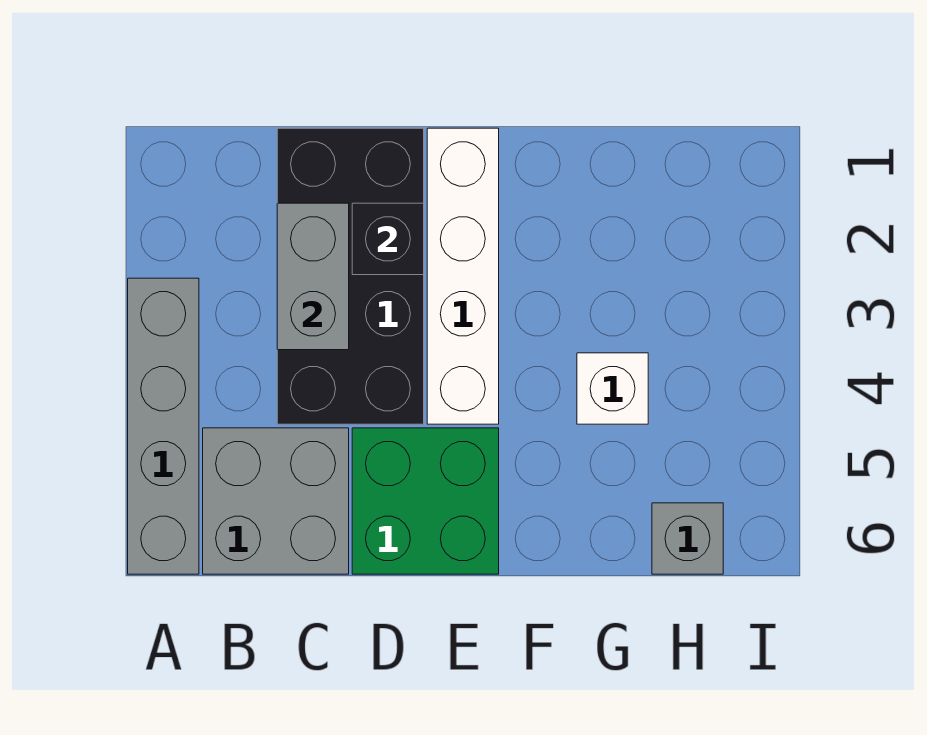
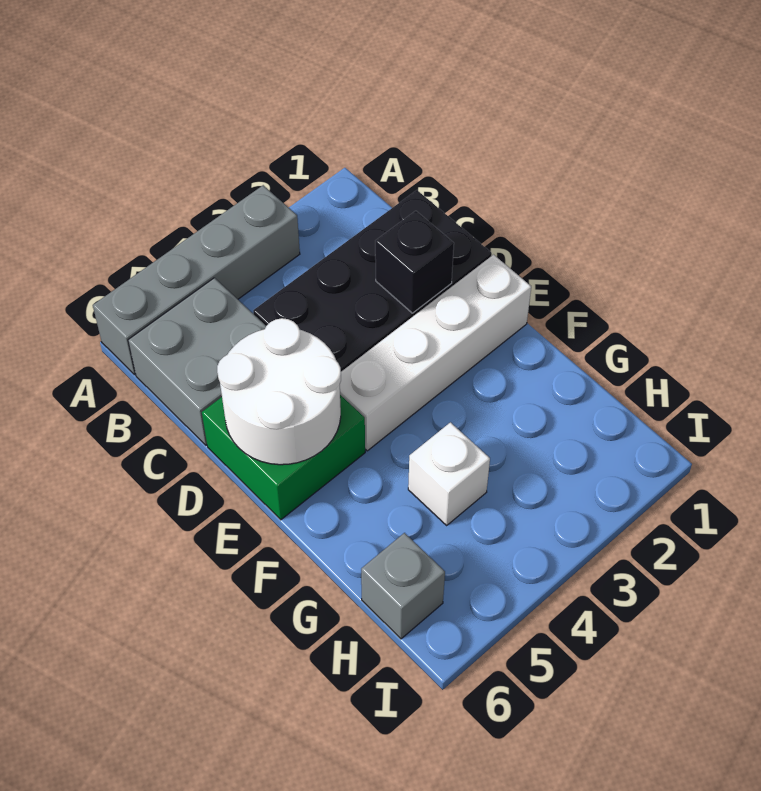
grey brick C2:C3 level 2 -> none
none -> white round brick D5:E6 level 2

